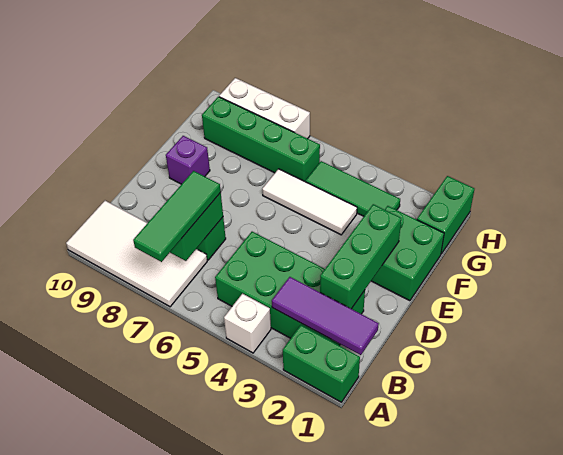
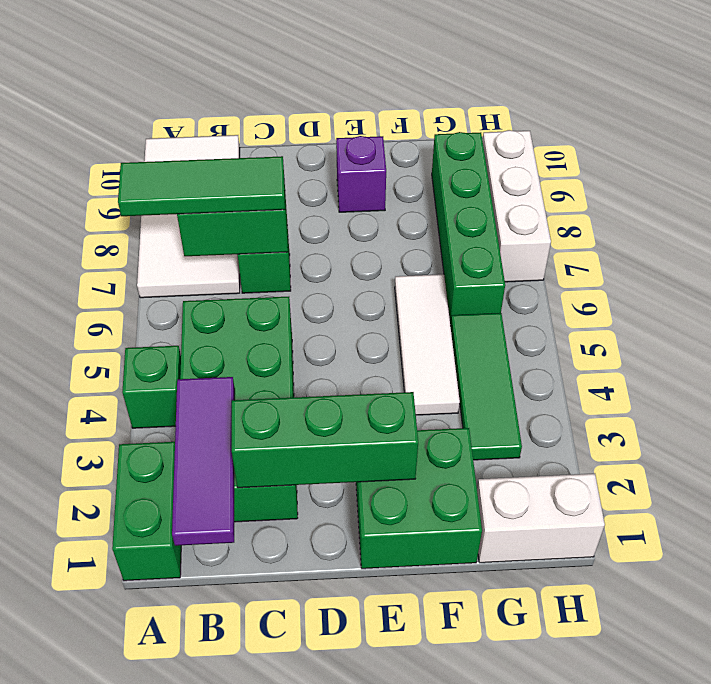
white brick A4 level 1 -> green brick A4 level 1
green brick G1:H1 level 1 -> white brick G1:H1 level 1

